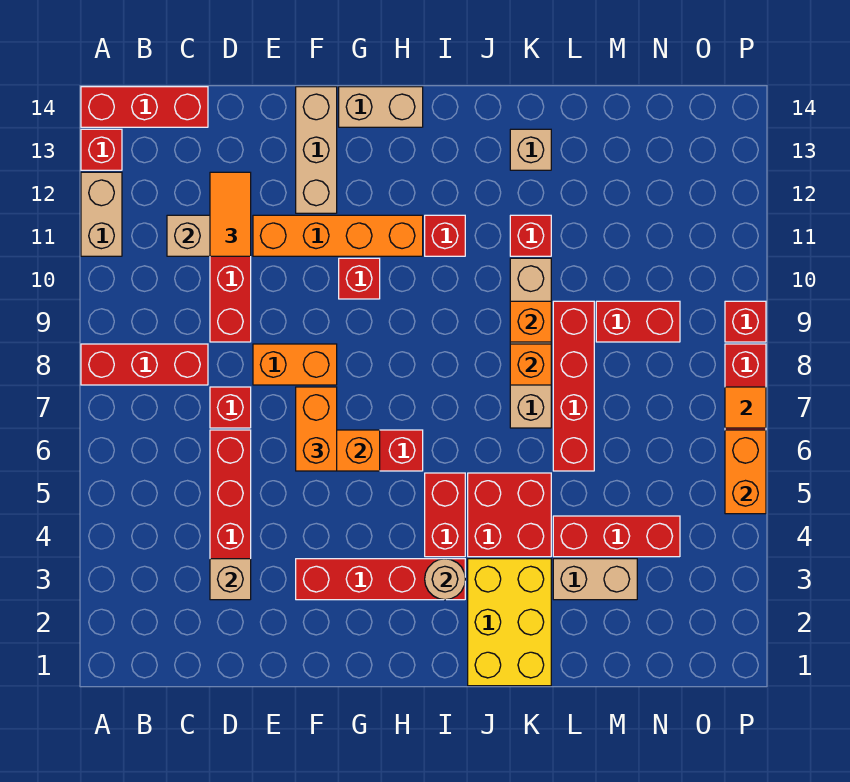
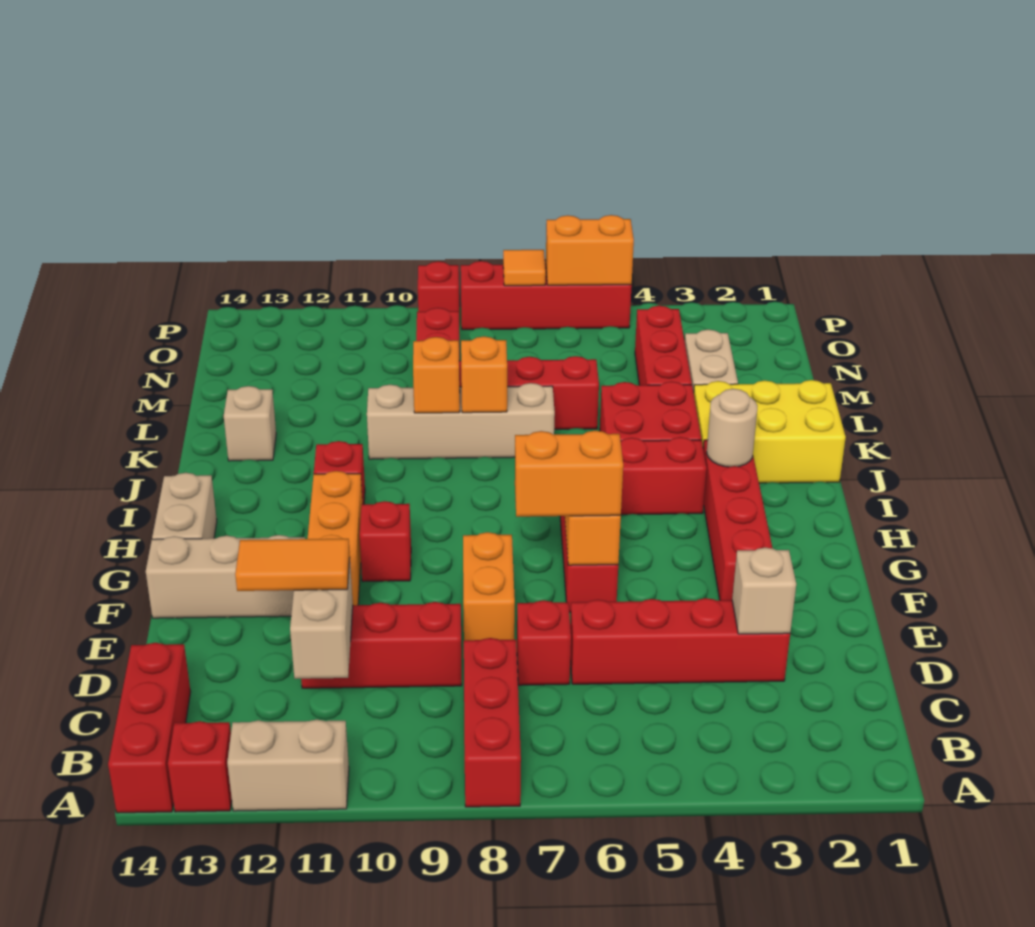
red brick K11 level 1 -> none

